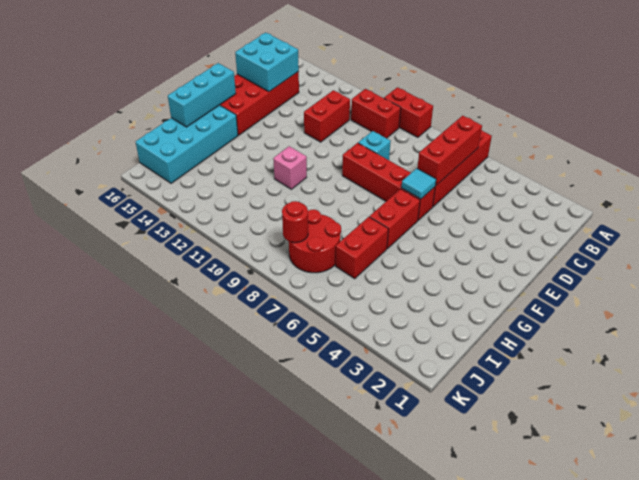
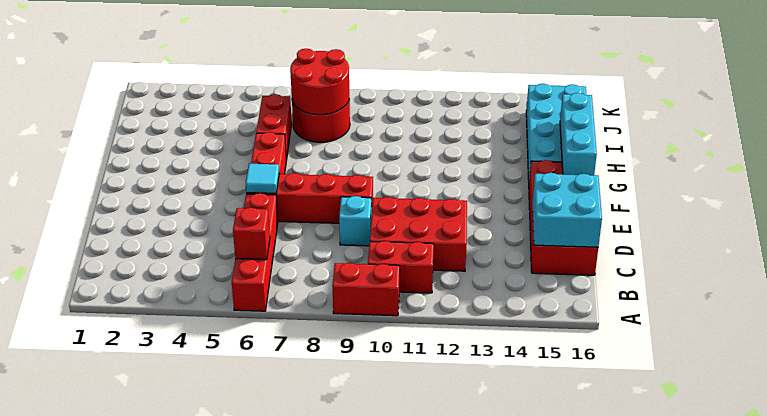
red brick B6:D6 level 2 -> red brick B6 level 2
red brick C12:D12 level 1 -> red brick C10:D12 level 1
pink brick G11 level 1 -> none
red round brick J8 level 2 -> red round brick I7:J8 level 2

